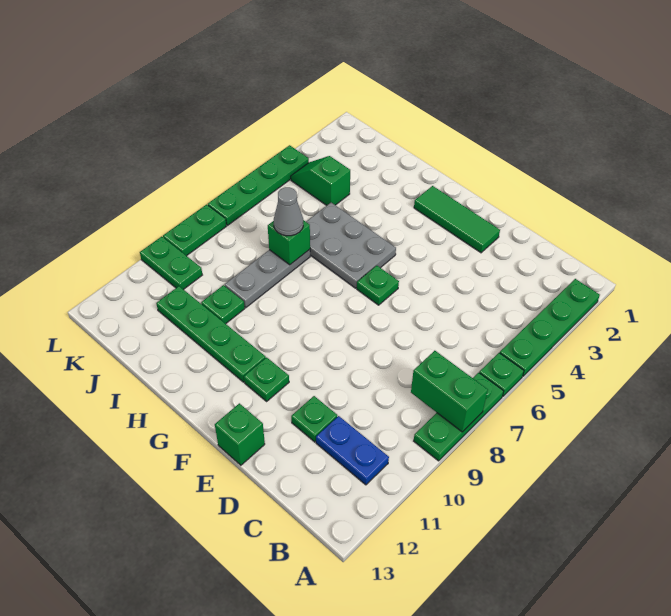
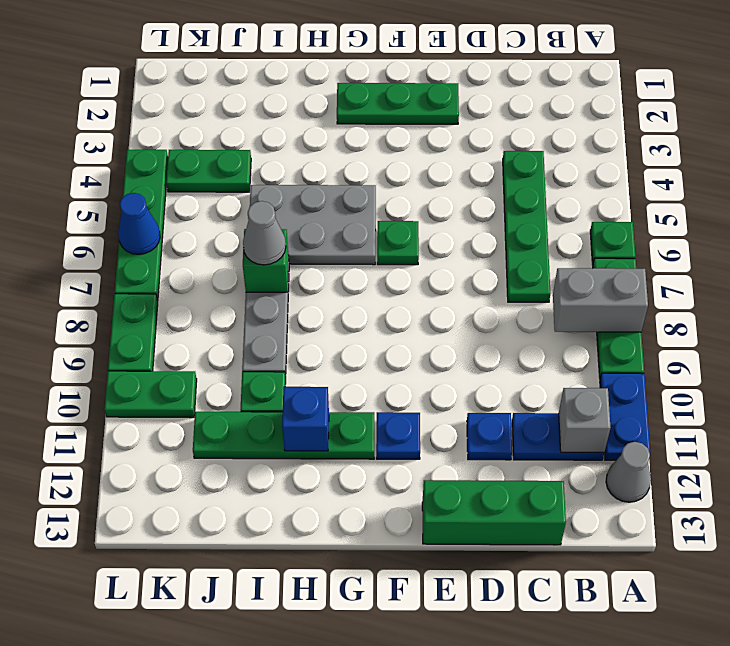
green plate A2:A5 level 1 -> green plate C4:C7 level 1
green brick A8:B8 level 2 -> grey brick A8:B8 level 2
none -> blue plate A10:A11 level 1
none -> grey cone A12 level 1
none -> grey brick B11 level 2
green plate D11 level 1 -> blue plate D11 level 1
green tile E2:G2 level 1 -> green plate E2:G2 level 1
green brick E13 level 1 -> green brick C13:E13 level 1
green plate F11 level 1 -> blue plate F11 level 1
none -> blue brick H11 level 2
green slope J4:K4 level 1 top J -> green plate J4:K4 level 1
none -> blue cone L6 level 2

